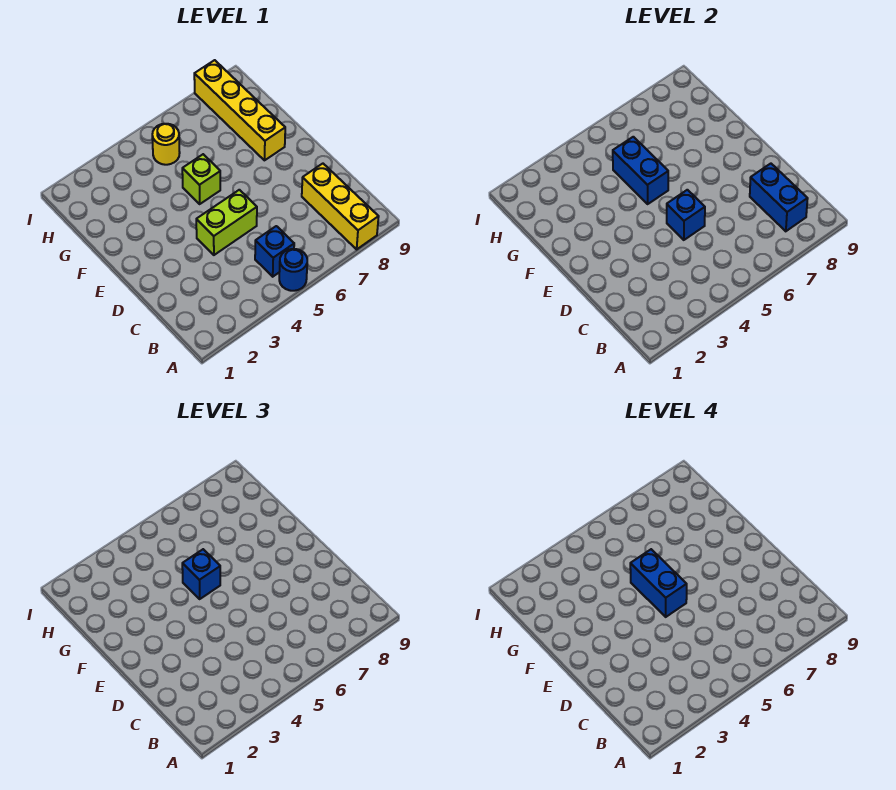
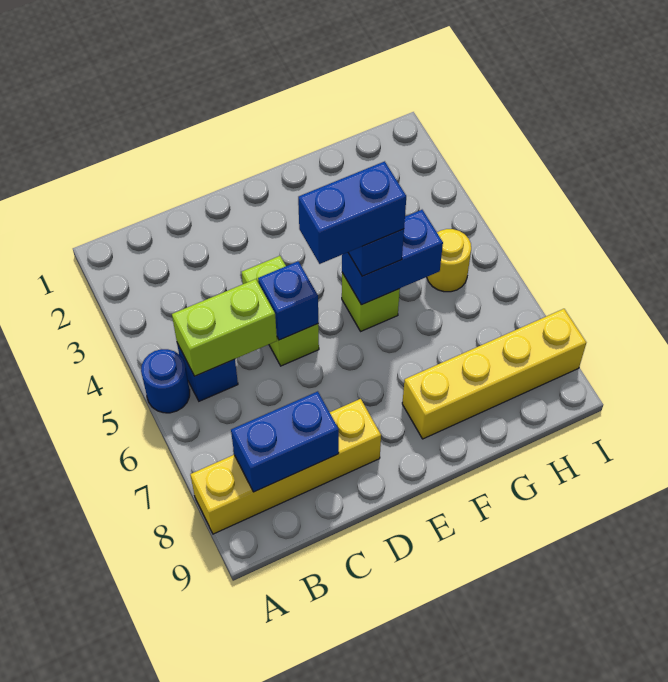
yellow brick A8:C8 level 1 -> yellow brick A8:D8 level 1
none -> lime brick B5:C5 level 2

